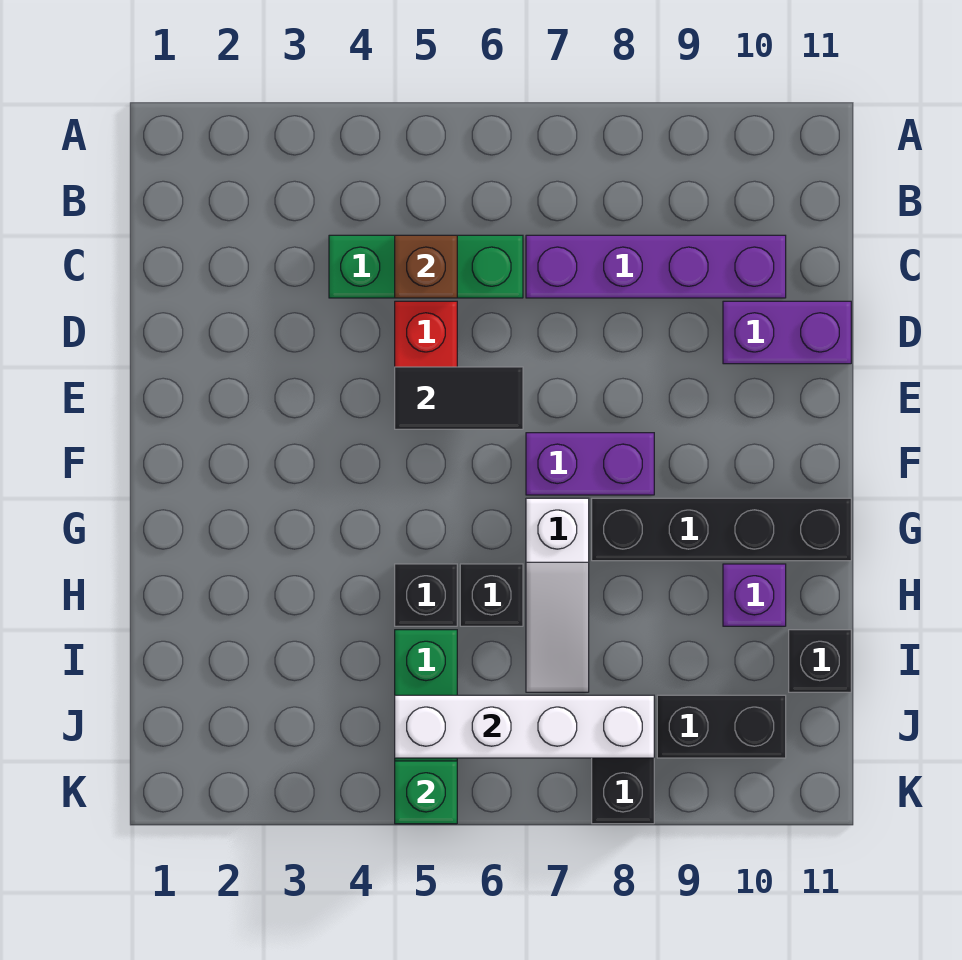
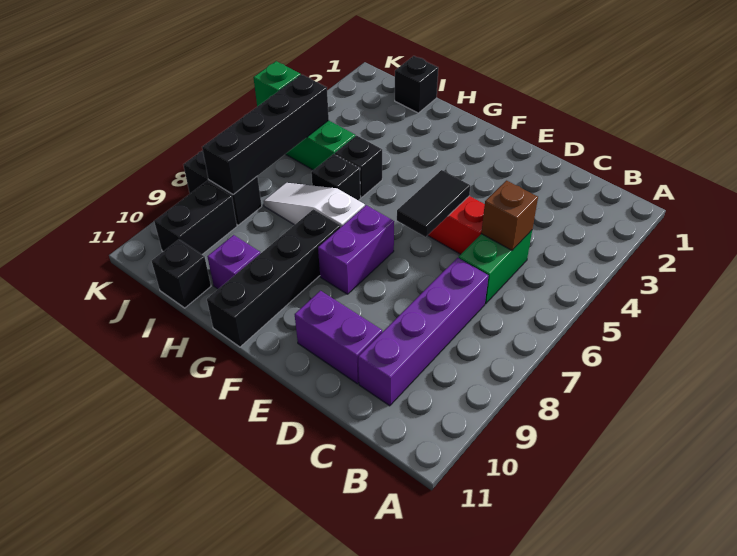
green brick C4:C6 level 1 -> green brick C5:C6 level 1
purple brick D10:D11 level 1 -> purple brick D10:E10 level 1
none -> black brick I1 level 1
white brick J5:J8 level 2 -> black brick J5:J8 level 2

